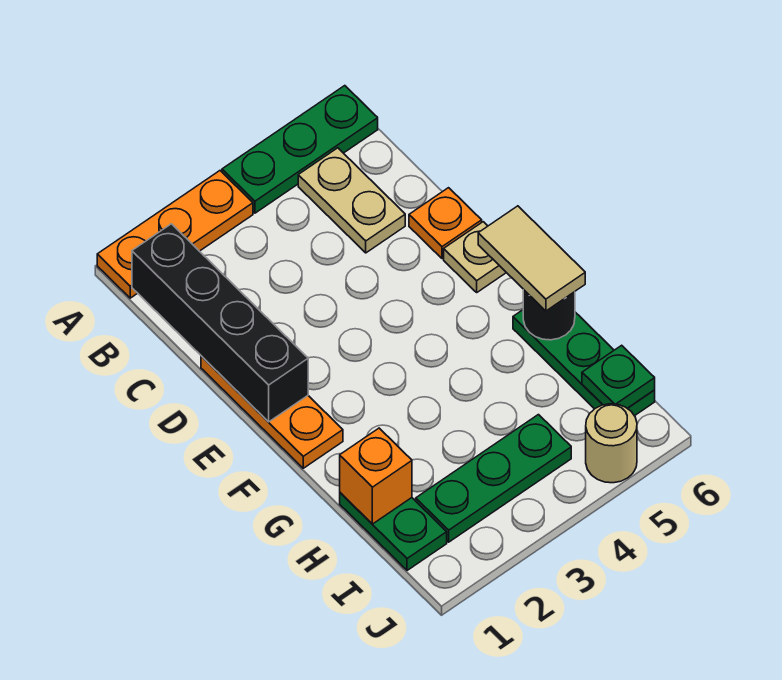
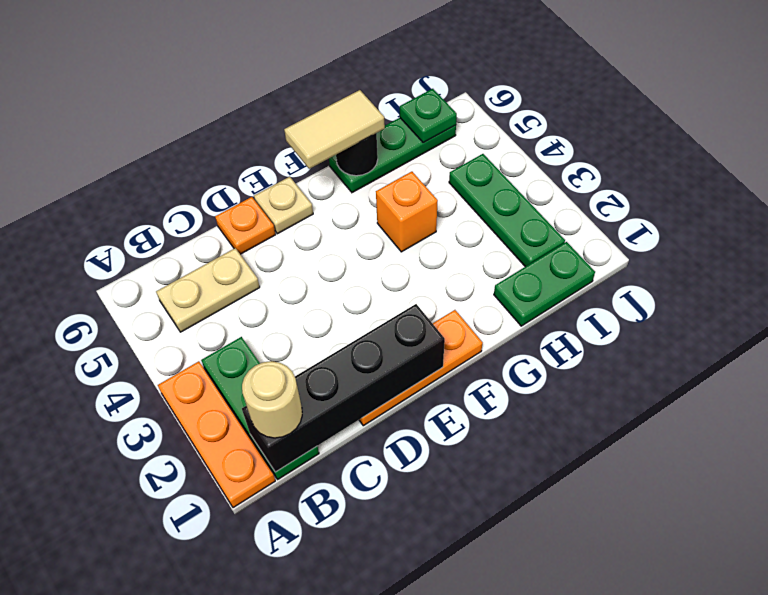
green plate A4:A6 level 1 -> green plate B1:B3 level 1
orange brick H1 level 2 -> orange brick G4 level 1
tan round brick J5 level 1 -> tan round brick B1 level 3

